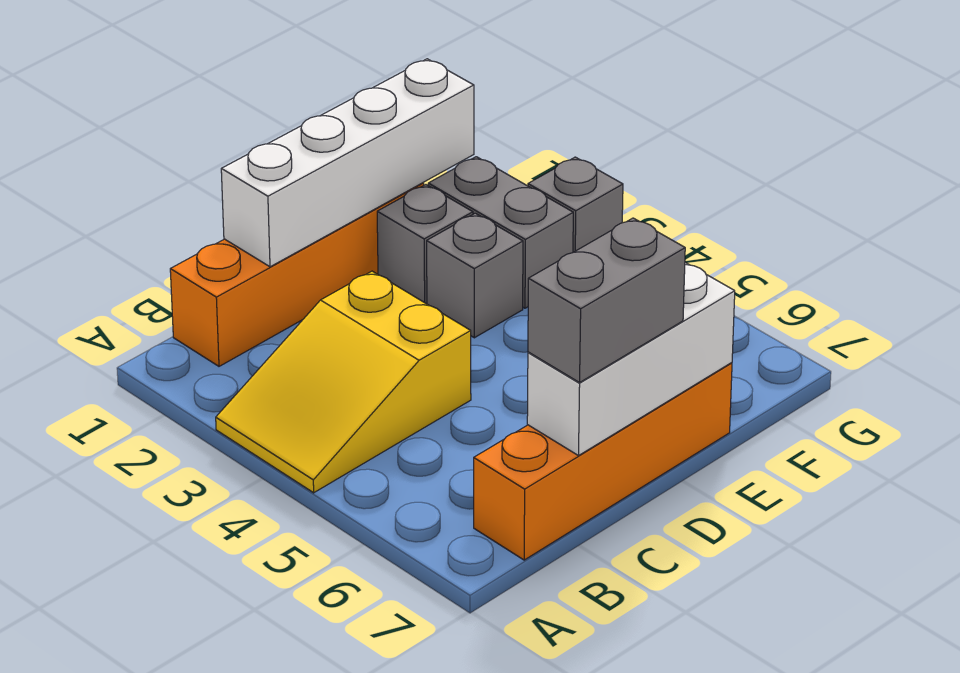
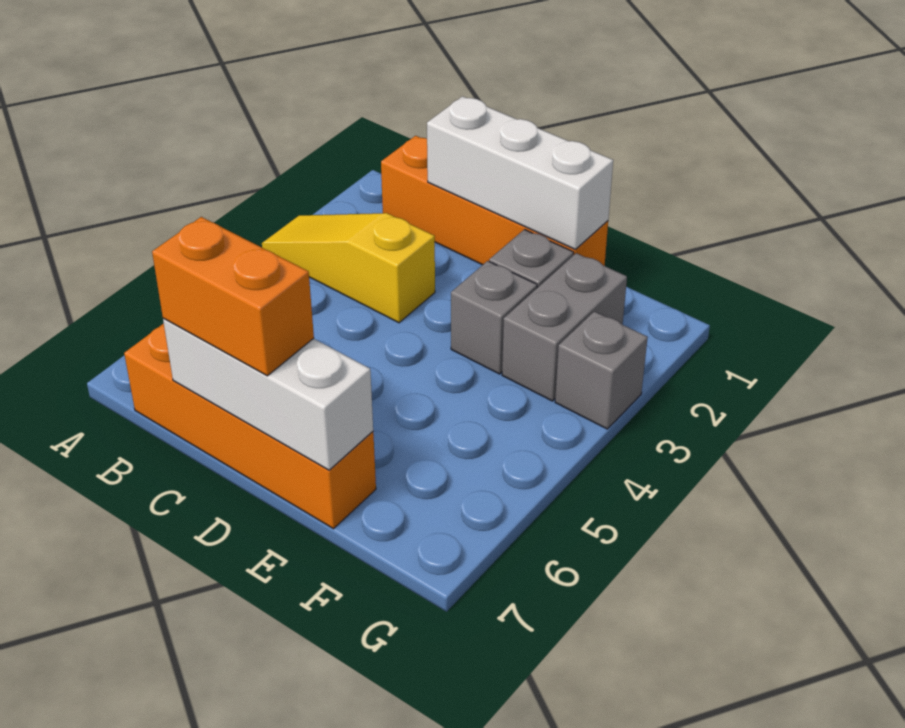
yellow slope A3:C4 level 1 top C -> yellow slope A3:C3 level 1 top C
white brick C1:F1 level 2 -> white brick C1:E1 level 2
grey brick C7:D7 level 3 -> orange brick C7:D7 level 3

